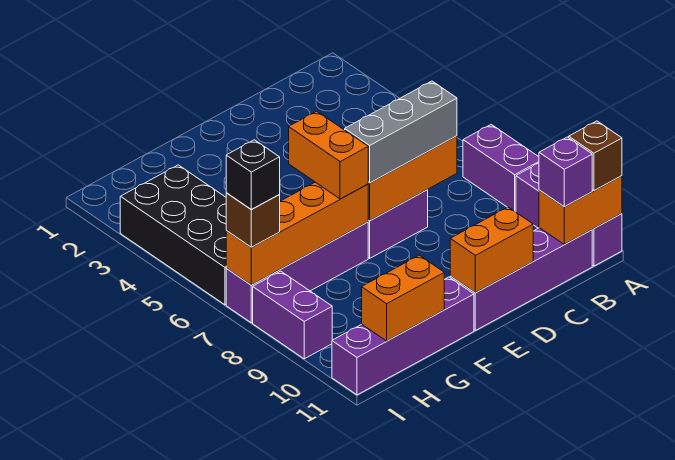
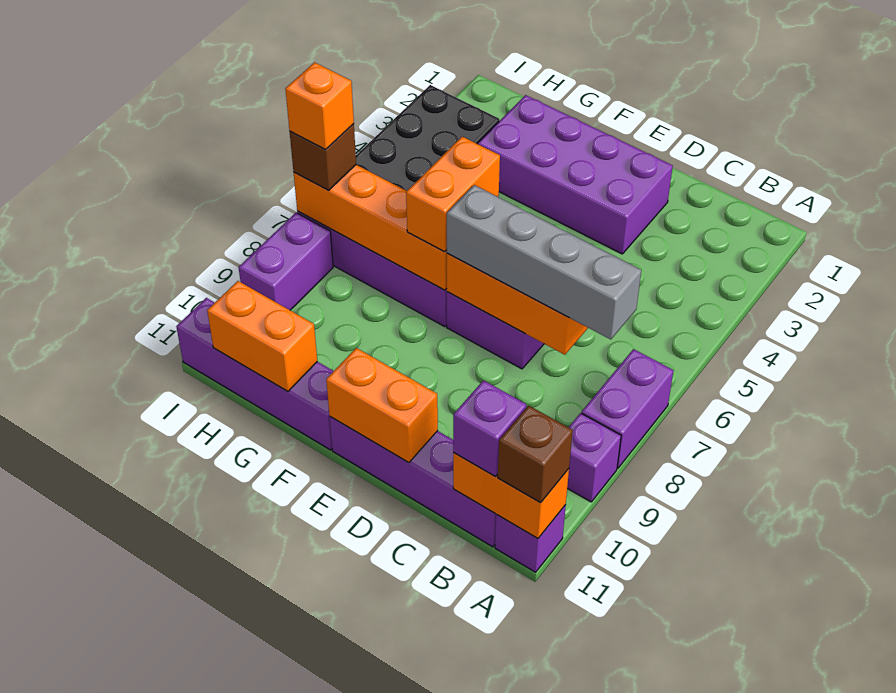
grey brick C7:E7 level 3 -> grey brick B7:E7 level 3
none -> purple brick D2:G3 level 1
black brick I7 level 4 -> orange brick I7 level 4

